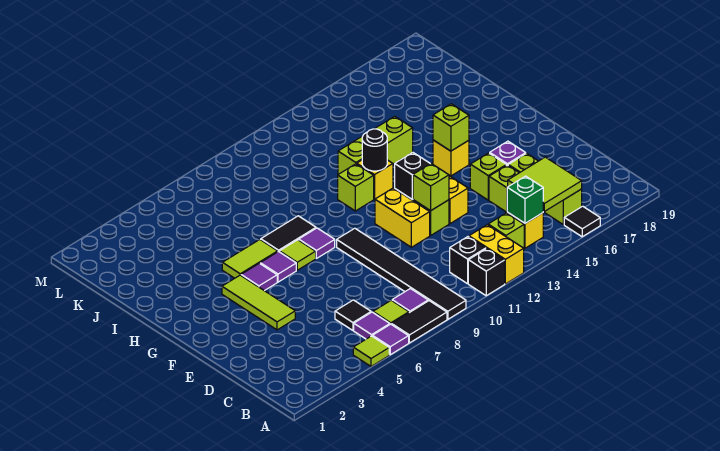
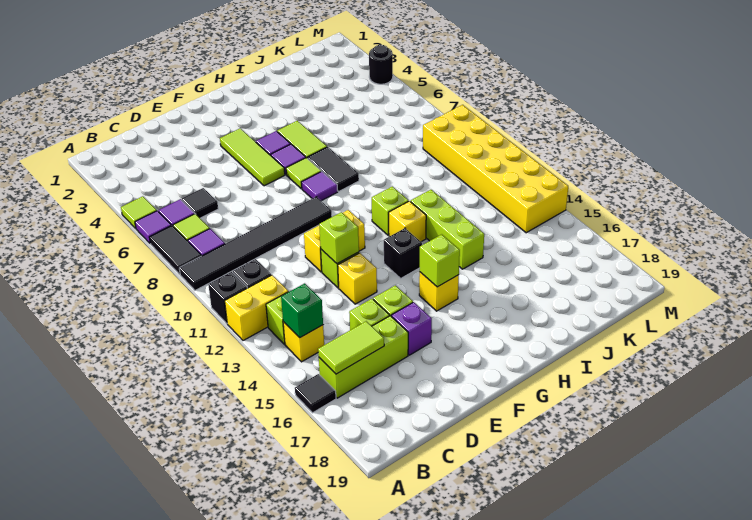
lime tile B15:C16 level 2 -> lime tile B16:C16 level 2
lime tile E4:G4 level 1 -> lime tile F4:F6 level 1
black round brick H12 level 2 -> black round brick M4 level 1
none -> yellow brick L9:M14 level 1

